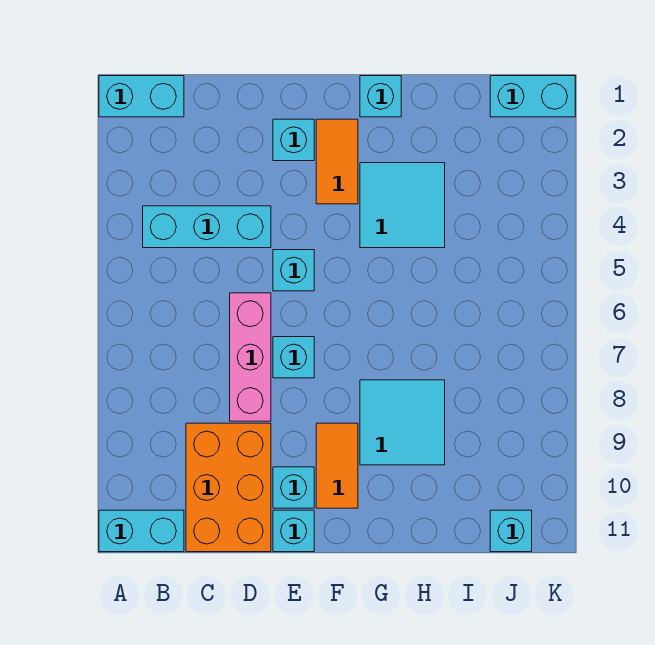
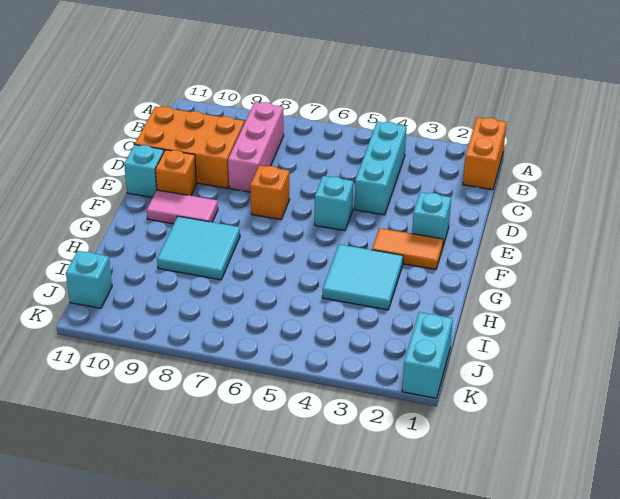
cyan brick A1:B1 level 1 -> orange brick A1:B1 level 1
cyan brick A11:B11 level 1 -> none
pink brick D6:D8 level 1 -> pink brick B8:D8 level 1
cyan brick E7 level 1 -> orange brick E7 level 1
cyan brick E10 level 1 -> orange brick E10 level 1
orange tile F9:F10 level 1 -> pink tile F9:F10 level 1
cyan brick G1 level 1 -> none

